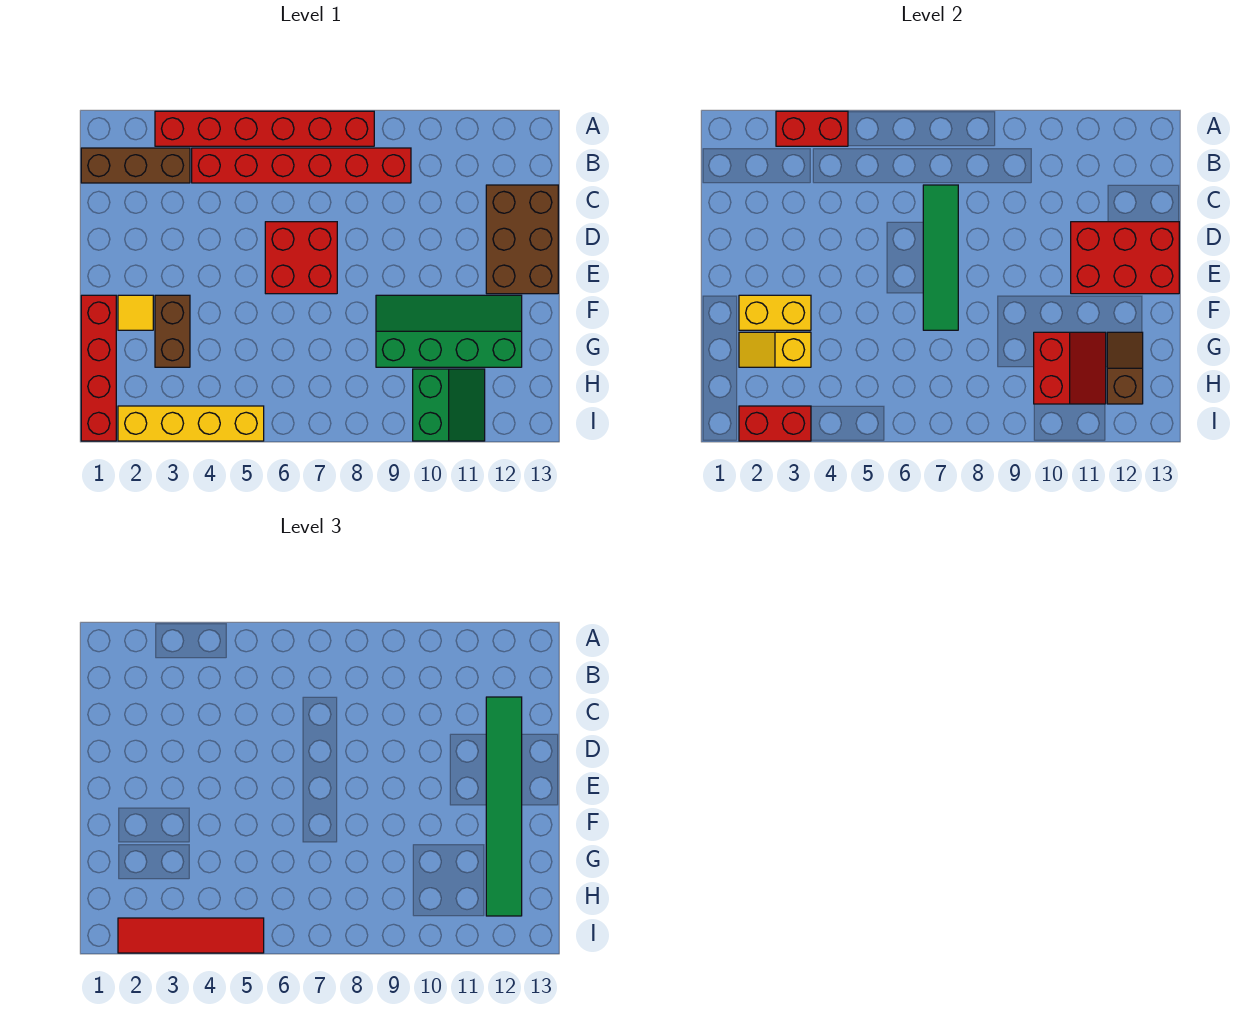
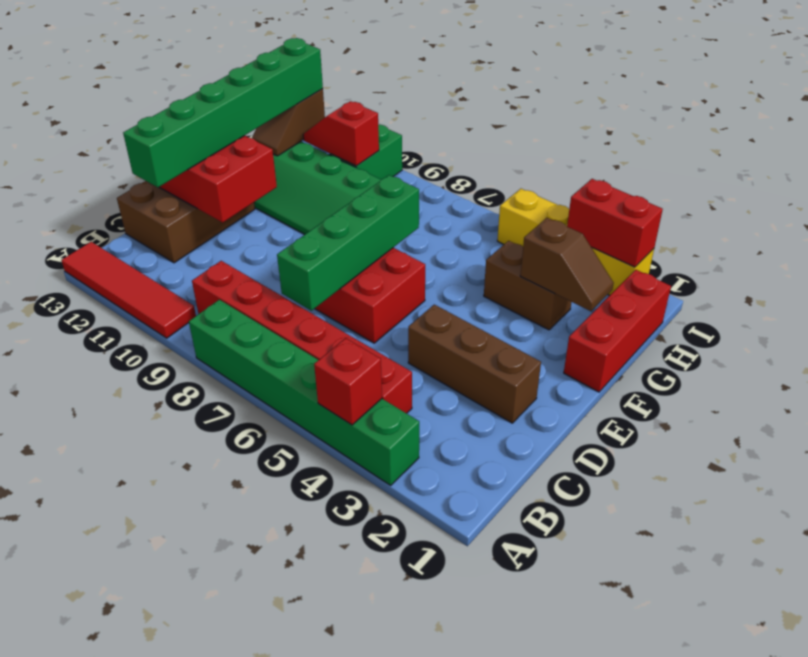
red brick A3:A8 level 1 -> green brick A3:A8 level 1
red brick A3:A4 level 2 -> red brick A4 level 2
brown brick B1:B3 level 1 -> brown brick D2:D4 level 1
green tile C7:F7 level 2 -> green brick C7:F7 level 2
green tile C12:H12 level 3 -> green brick C12:H12 level 3
red brick F1:I1 level 1 -> red brick F1:H1 level 1
yellow tile F2 level 1 -> none
yellow brick F2:F3 level 2 -> none
brown brick F3:G3 level 1 -> brown brick G3:G4 level 1
yellow slope G2:G3 level 2 top 3 -> brown slope G2:G3 level 2 top 3
red slope G10:H11 level 2 top 10 -> red slope H10:H11 level 2 top 10
red tile I2:I5 level 3 -> red tile A10:A13 level 1

